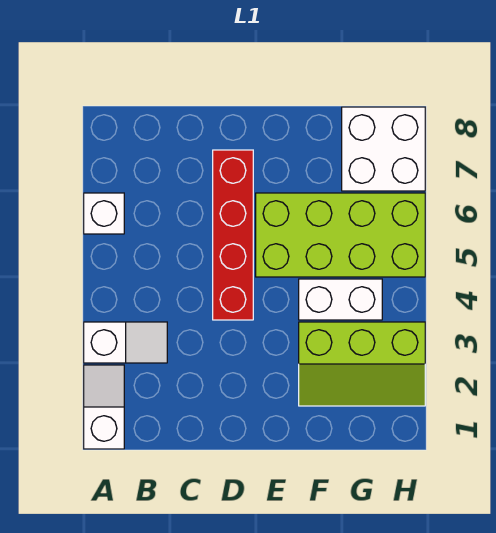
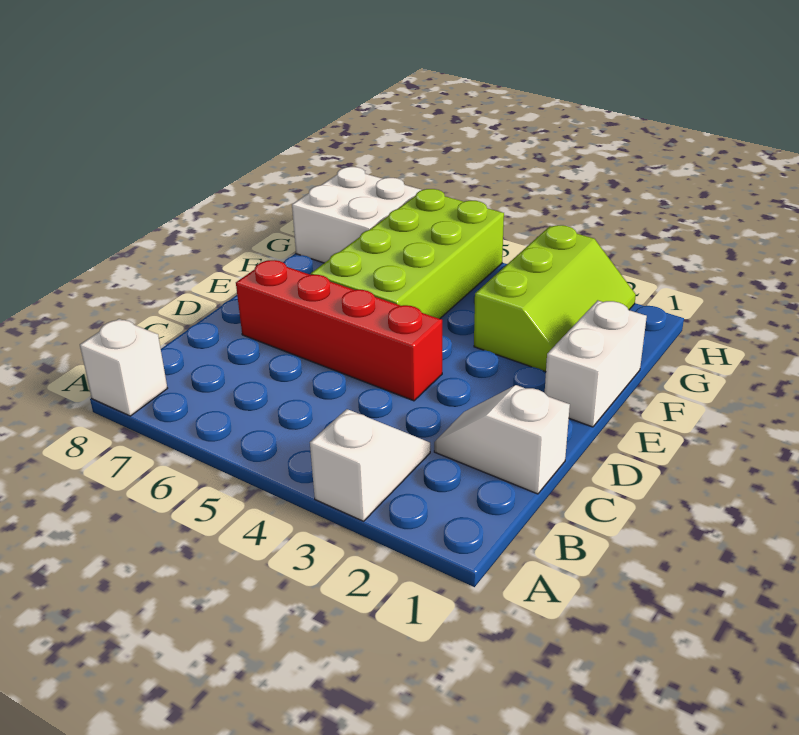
white slope A1:A2 level 1 top 1 -> white slope C1:C2 level 1 top 1
white brick A6 level 1 -> white brick A8 level 1
white brick F4:G4 level 1 -> white brick E1:F1 level 1

